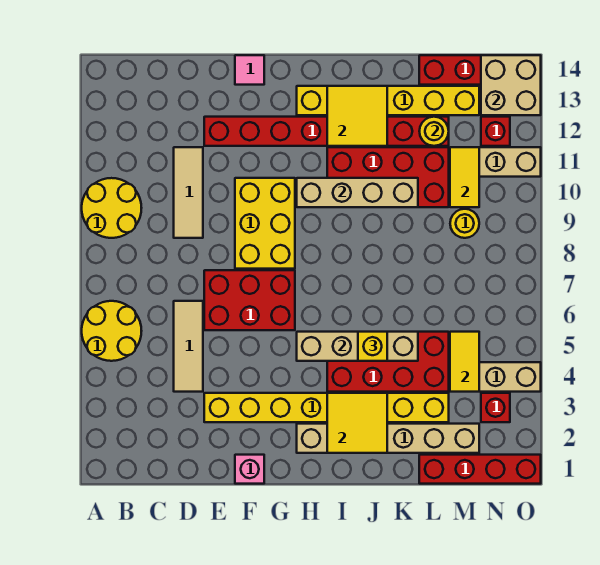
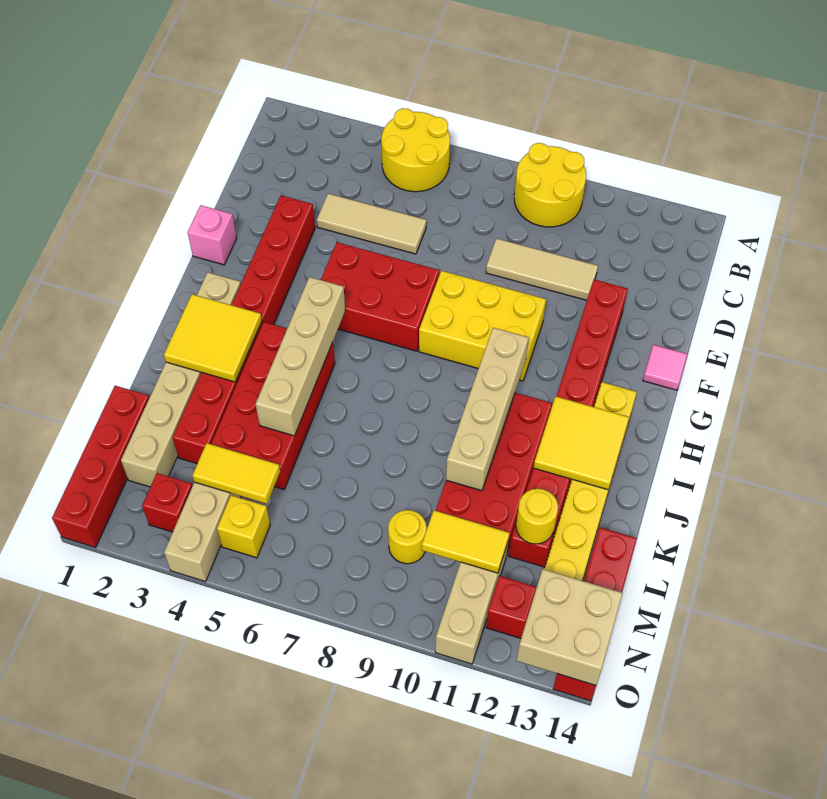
yellow brick E3:L3 level 1 -> red brick E3:L3 level 1
red brick E6:G7 level 1 -> red brick F5:G7 level 1
yellow brick J5 level 3 -> yellow brick N5 level 1

